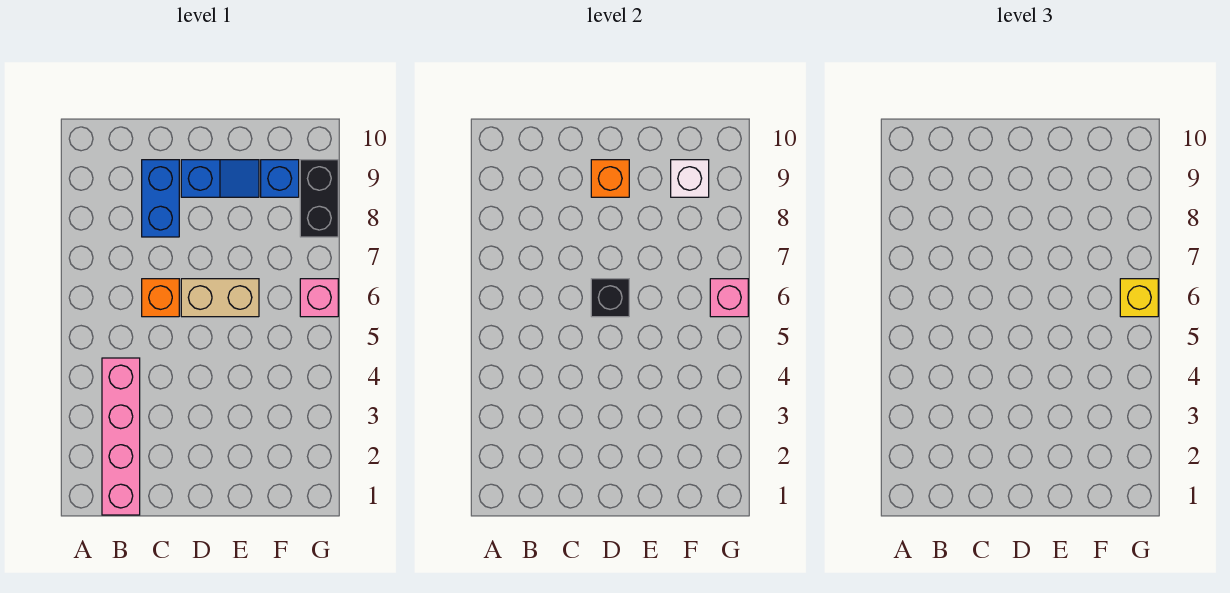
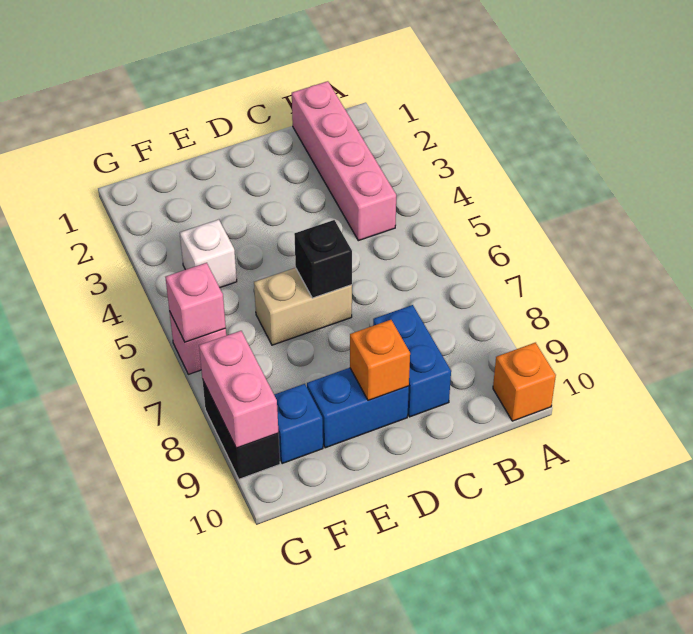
orange brick C6 level 1 -> orange brick A10 level 1
blue slope D9:E9 level 1 top D -> blue brick D9:E9 level 1
white brick F9 level 2 -> white brick F4 level 1
yellow brick G6 level 3 -> none
none -> pink brick G8:G9 level 2

